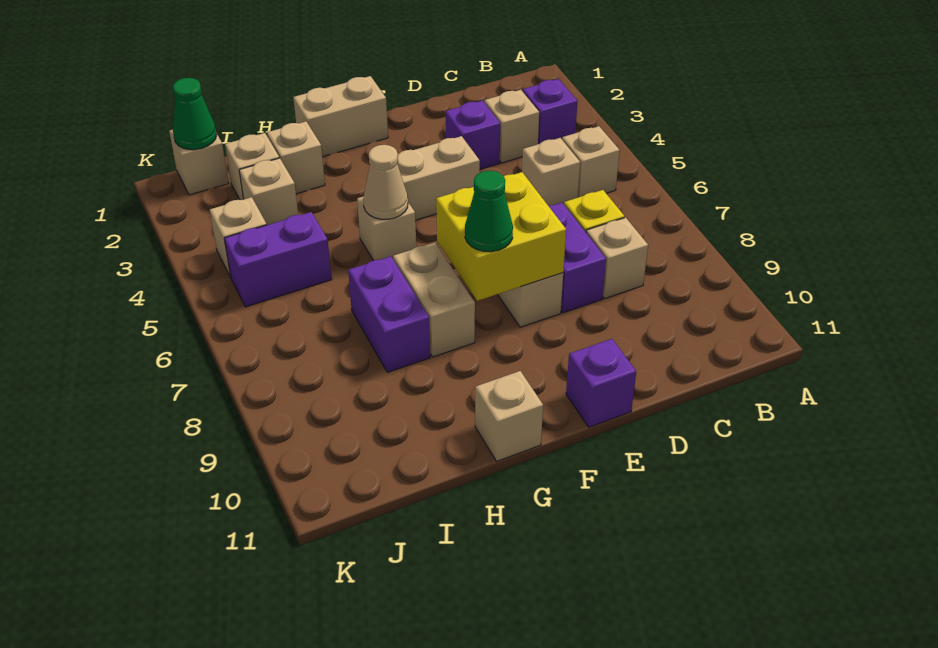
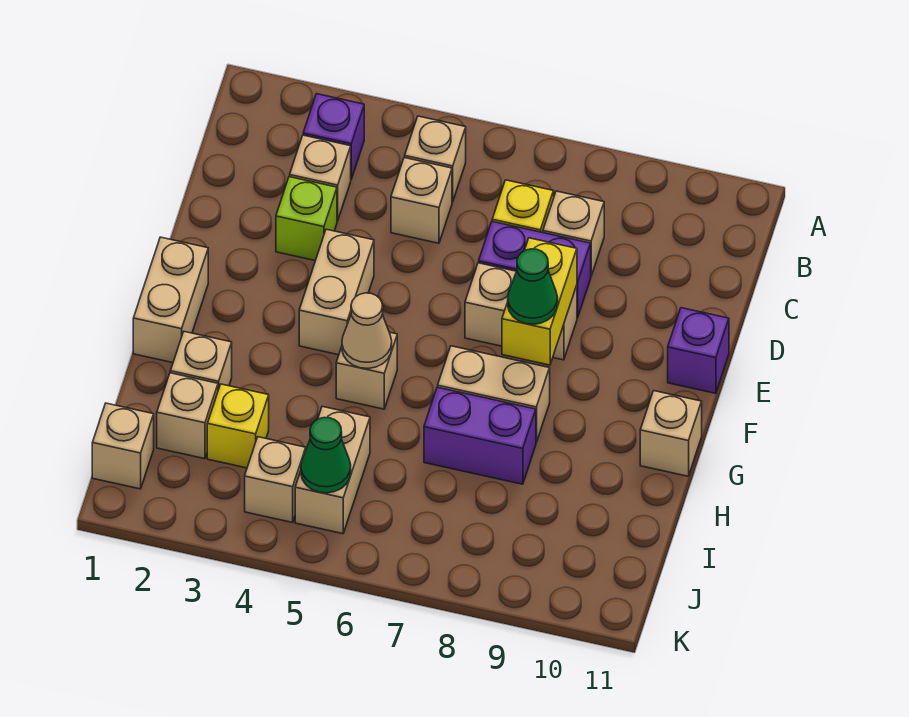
purple brick D3 level 1 -> lime brick D3 level 1
yellow brick E7:F8 level 2 -> yellow brick E8:F8 level 2
tan brick I3 level 1 -> yellow brick I3 level 1
purple brick I5:J5 level 1 -> tan brick I5:J5 level 1
green cone J1 level 2 -> green cone J5 level 2

